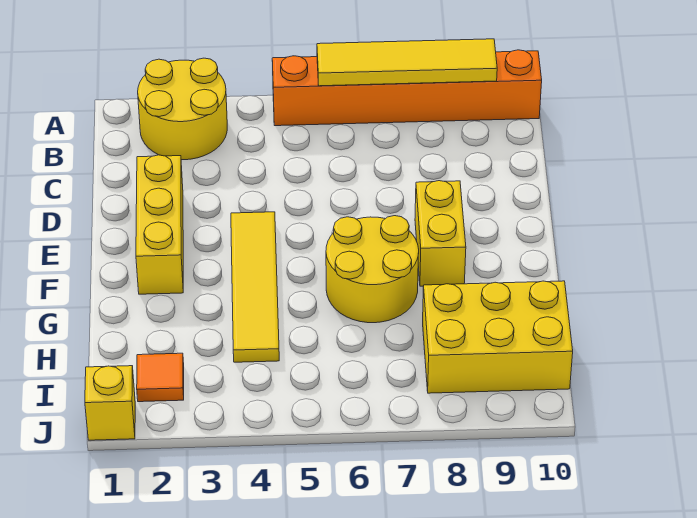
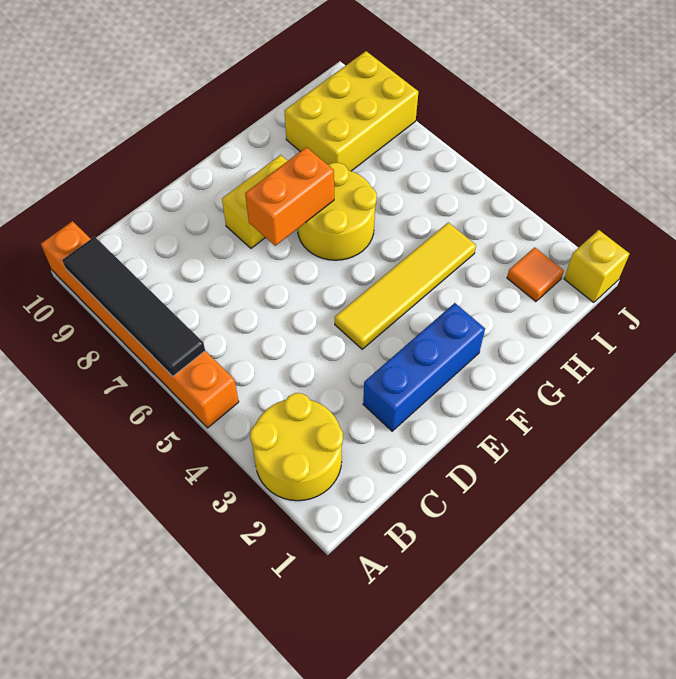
yellow tile A6:A9 level 2 -> black tile A6:A9 level 2
yellow brick D2:F2 level 1 -> blue brick D2:F2 level 1
none -> orange brick E7:F7 level 2
yellow brick H8:I10 level 1 -> yellow brick H8:J9 level 1

